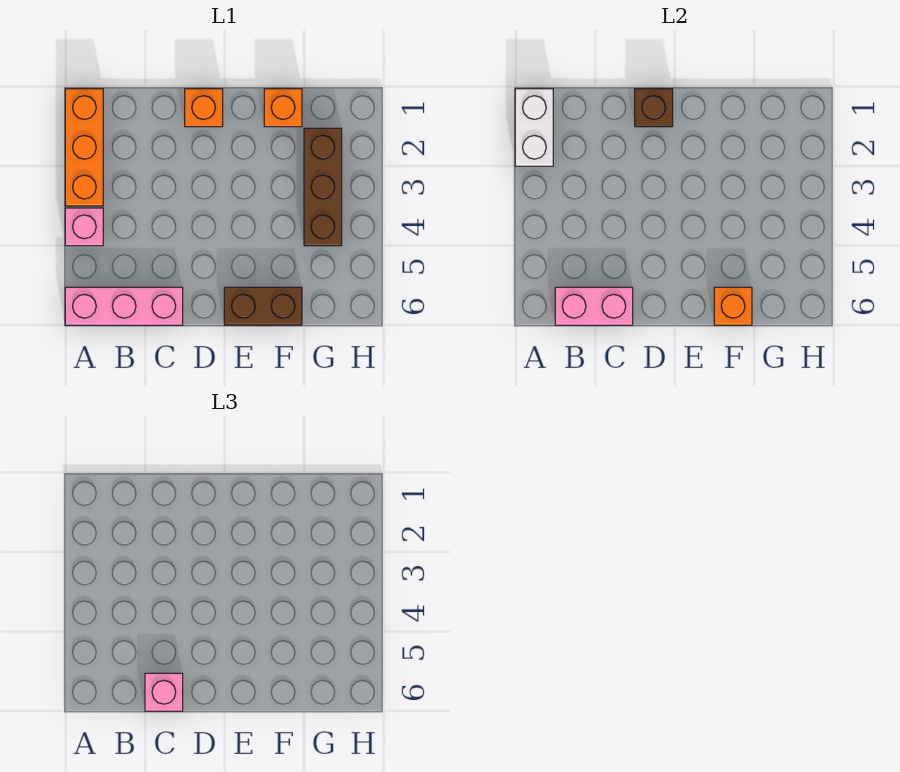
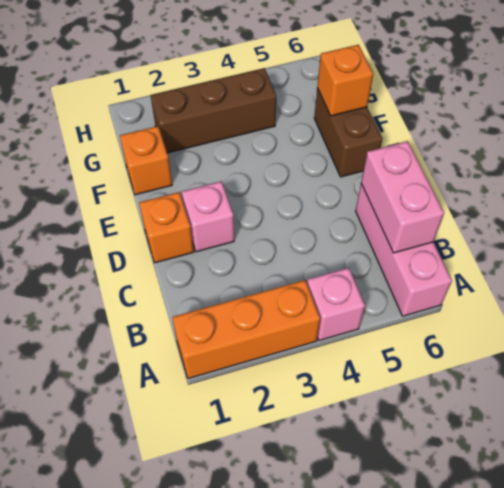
white brick A1:A2 level 2 -> none
pink brick C6 level 3 -> pink brick D2 level 1
brown brick D1 level 2 -> none

